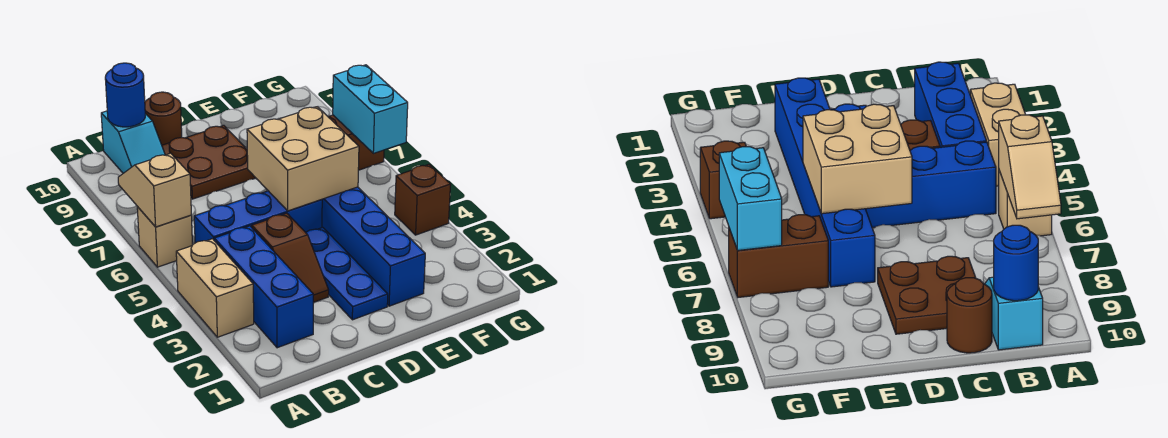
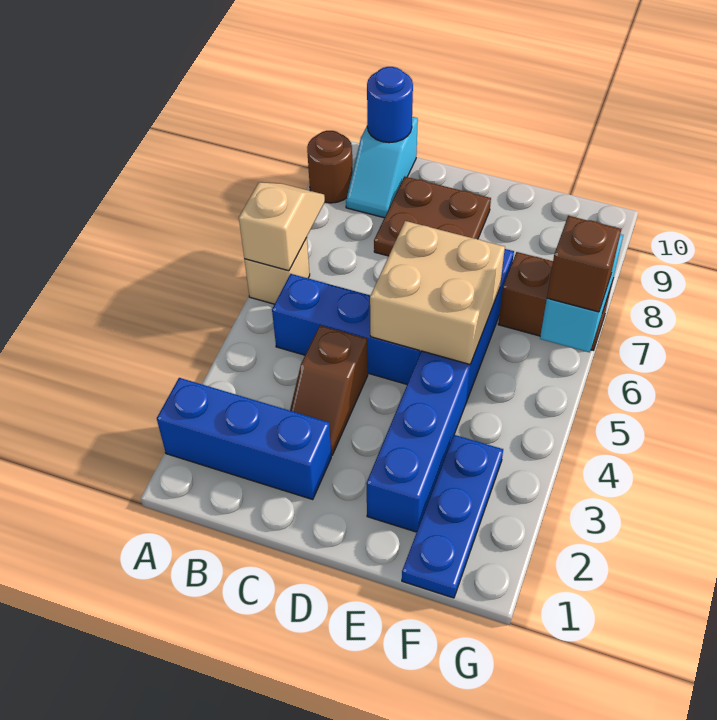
tan brick A3:A4 level 1 -> none
blue brick B2:B4 level 1 -> blue brick A2:C2 level 1
brown round brick C10 level 1 -> brown round brick A9 level 1
blue plate D2:D4 level 1 -> blue plate F1:F3 level 1
brown brick G4 level 1 -> brown brick G6 level 3

